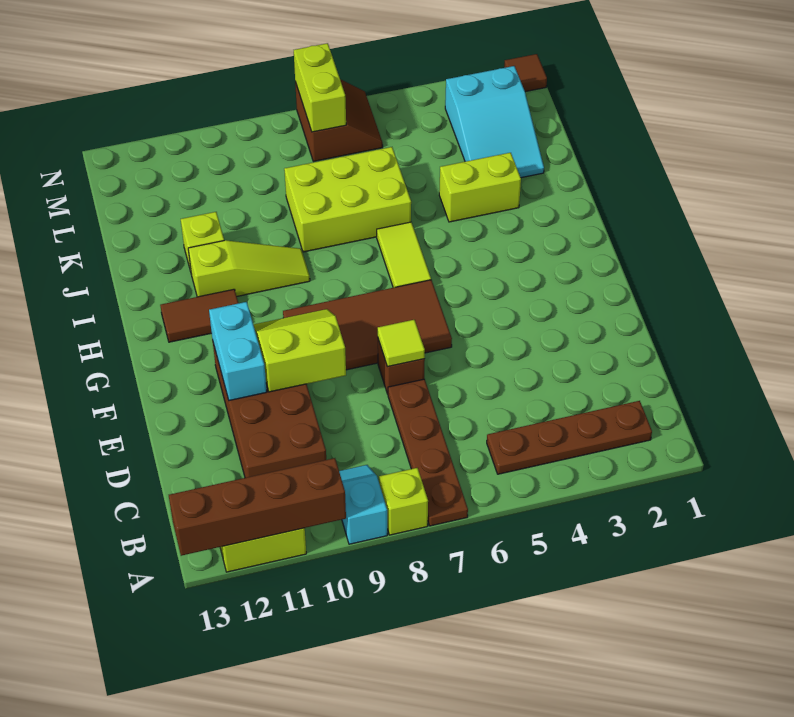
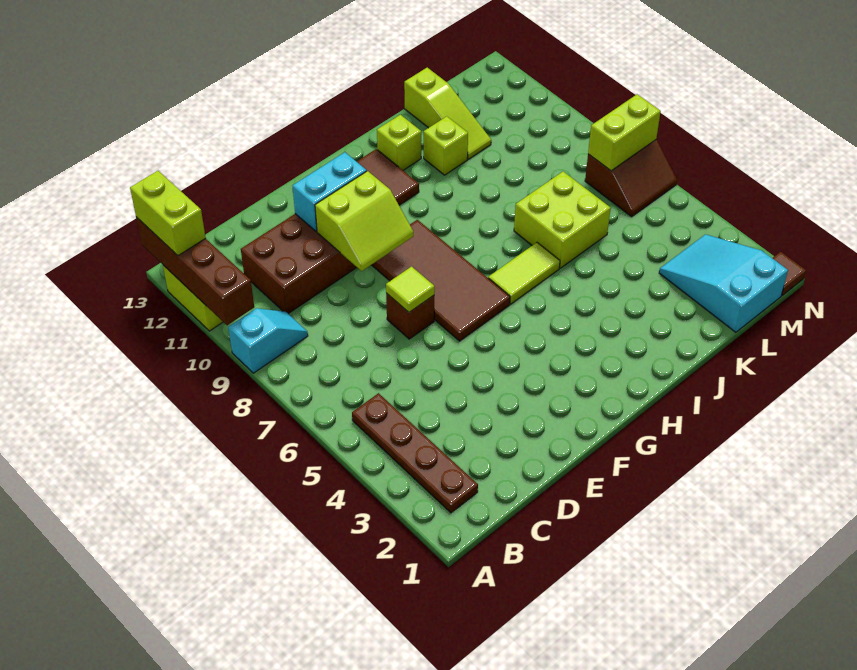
brown plate A7:D7 level 1 -> none
lime brick A8 level 1 -> lime brick I12 level 1
lime slope E9:F10 level 2 top E -> lime slope E9:F10 level 2 top 10
lime slope I9:I11 level 1 top 11 -> lime slope K11:K13 level 1 top 13
lime brick J3:J4 level 1 -> lime brick A12:A13 level 3
lime brick J6:K8 level 1 -> lime brick J6:K7 level 1
cyan slope K2:M3 level 1 top M -> cyan slope L1:M3 level 1 top 1

